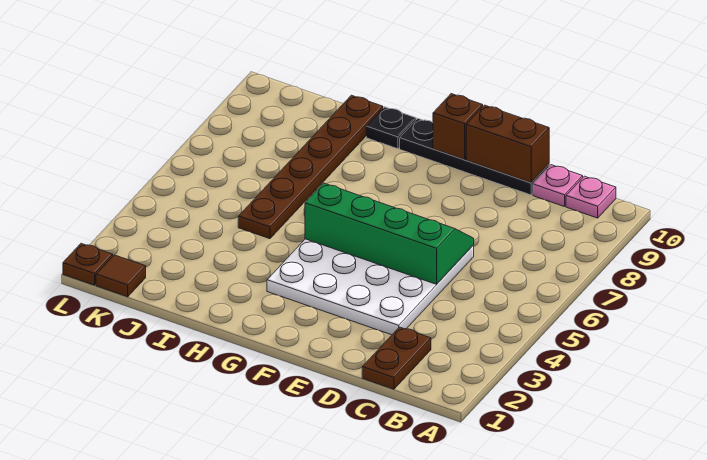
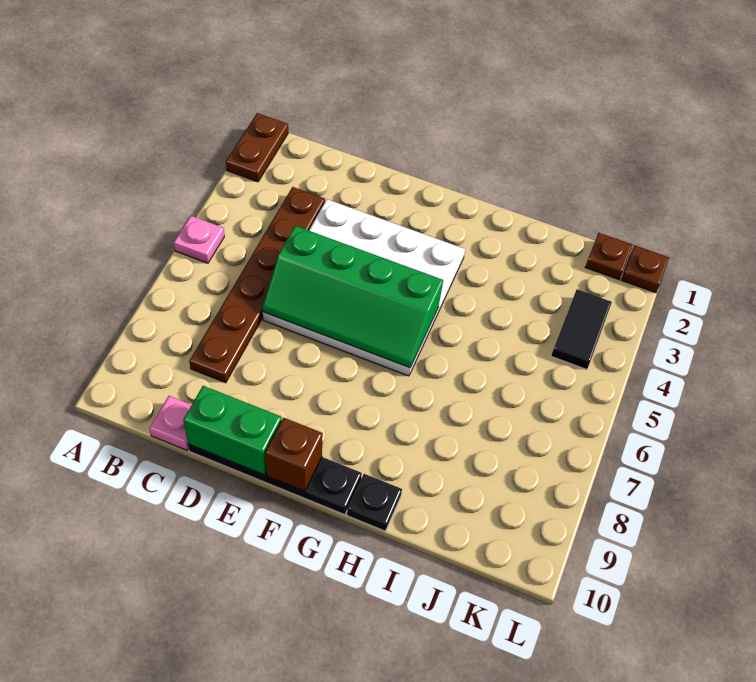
pink plate B10 level 1 -> pink plate A5 level 1
brown plate C1:C2 level 1 -> brown plate A1:A2 level 1
brown brick D10:E10 level 2 -> green brick D10:E10 level 2
brown plate I5:I10 level 1 -> brown plate C3:C8 level 1
brown tile K1 level 1 -> brown plate K1 level 1
none -> black tile K3:K4 level 1

